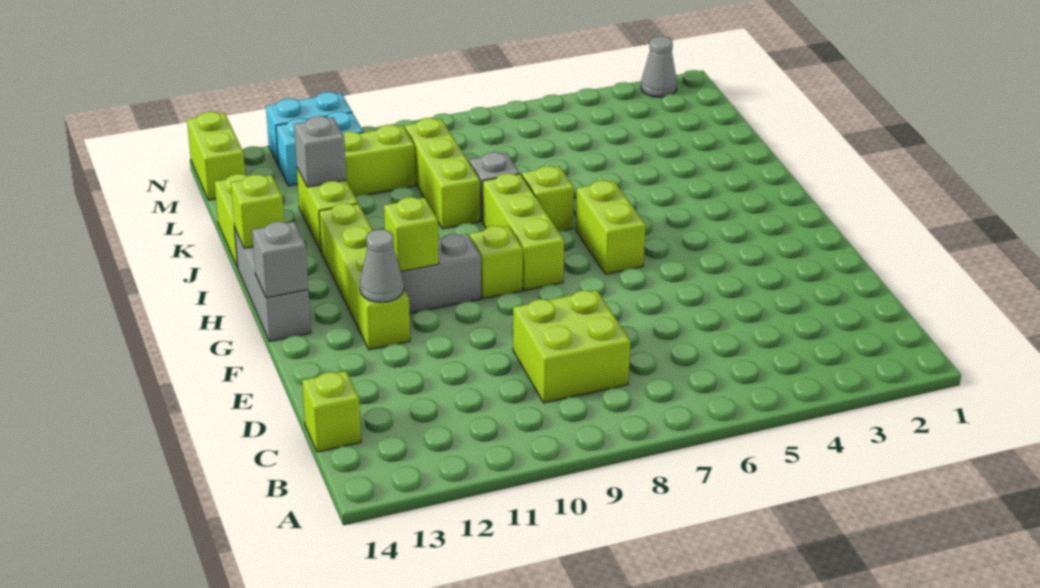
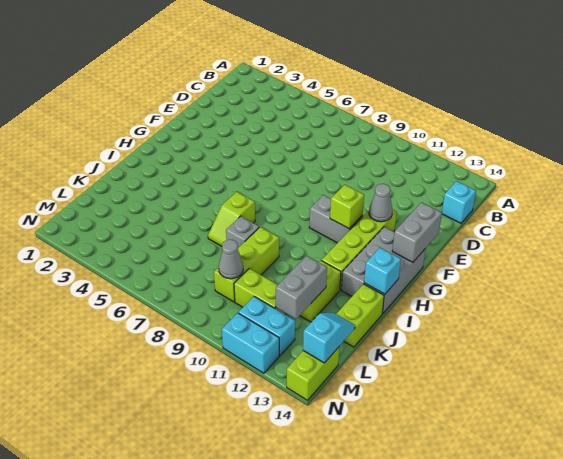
lime brick C8:D9 level 1 -> none
lime brick C14 level 1 -> cyan brick C14 level 1
lime brick G6:H6 level 1 -> none
lime brick G8:I8 level 1 -> none
lime brick G9 level 1 -> none
grey brick G14:I14 level 1 -> grey brick G13:I14 level 1
grey brick G14 level 2 -> grey brick F14:G14 level 2
lime brick I14 level 2 -> cyan brick I14 level 2
grey brick K12 level 2 -> grey brick K12:L12 level 2
none -> cyan slope L14:M14 level 2 top M
grey cone N2 level 1 -> grey cone L9 level 2

